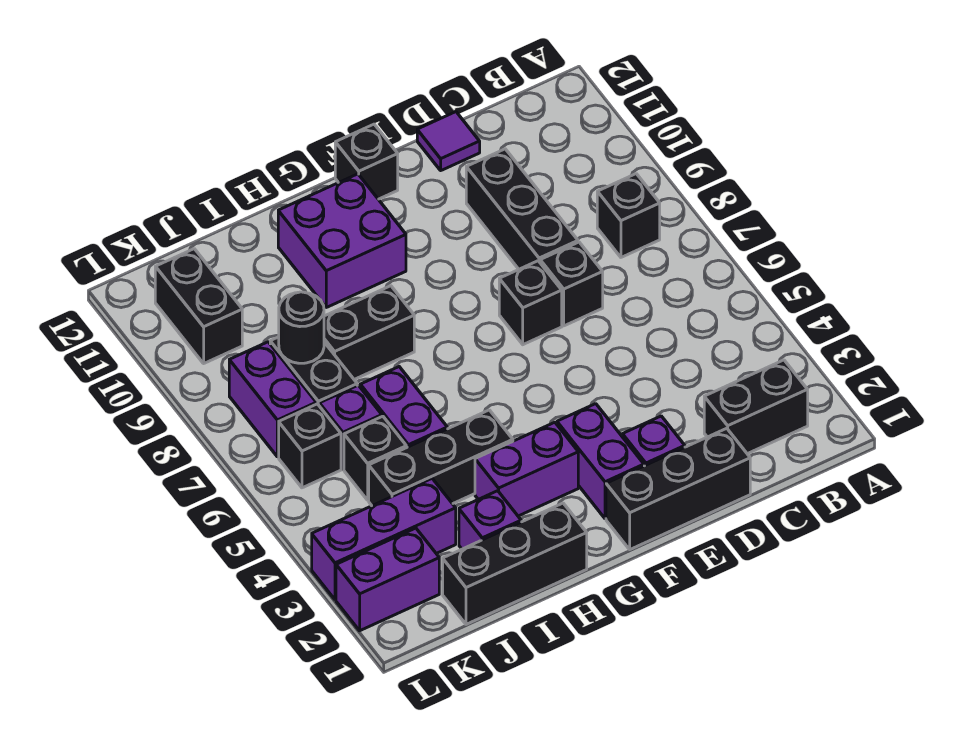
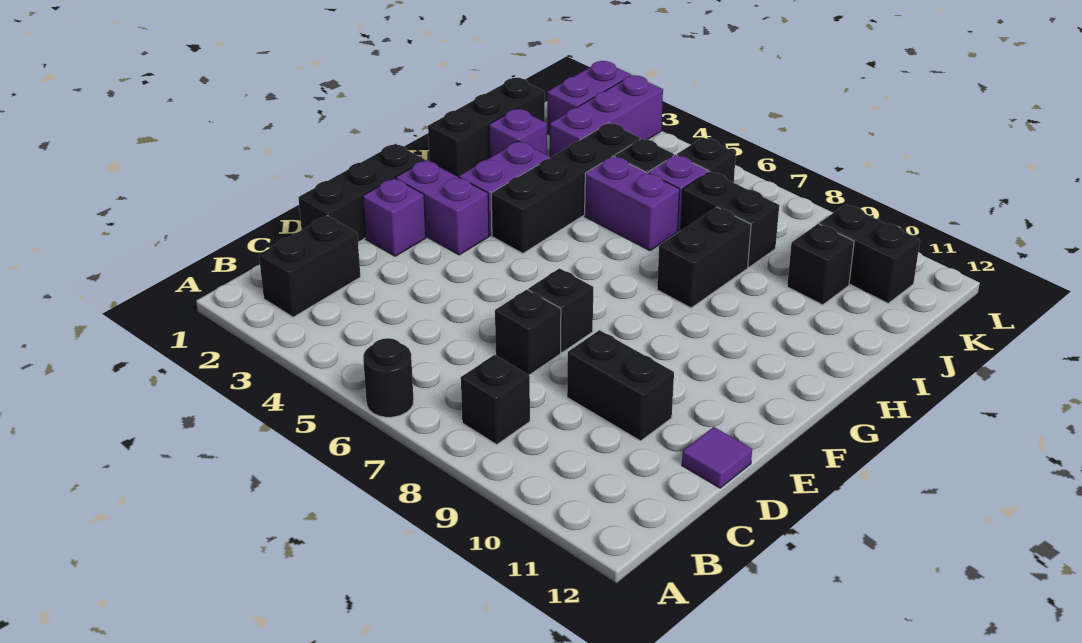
black brick D8:D10 level 1 -> black brick D9:D10 level 1
black brick F12 level 1 -> black brick J10 level 1
purple brick G10:H11 level 1 -> none
black brick H4:J4 level 1 -> black brick G4:J4 level 1
black round brick J8 level 2 -> black round brick A6 level 1
purple brick K7:K8 level 1 -> none

